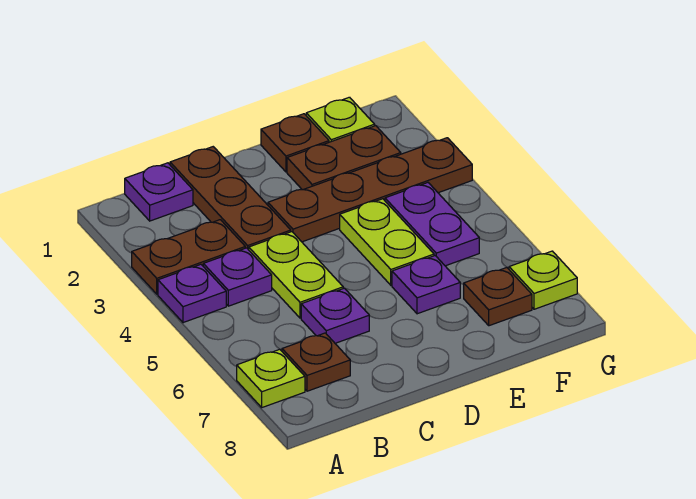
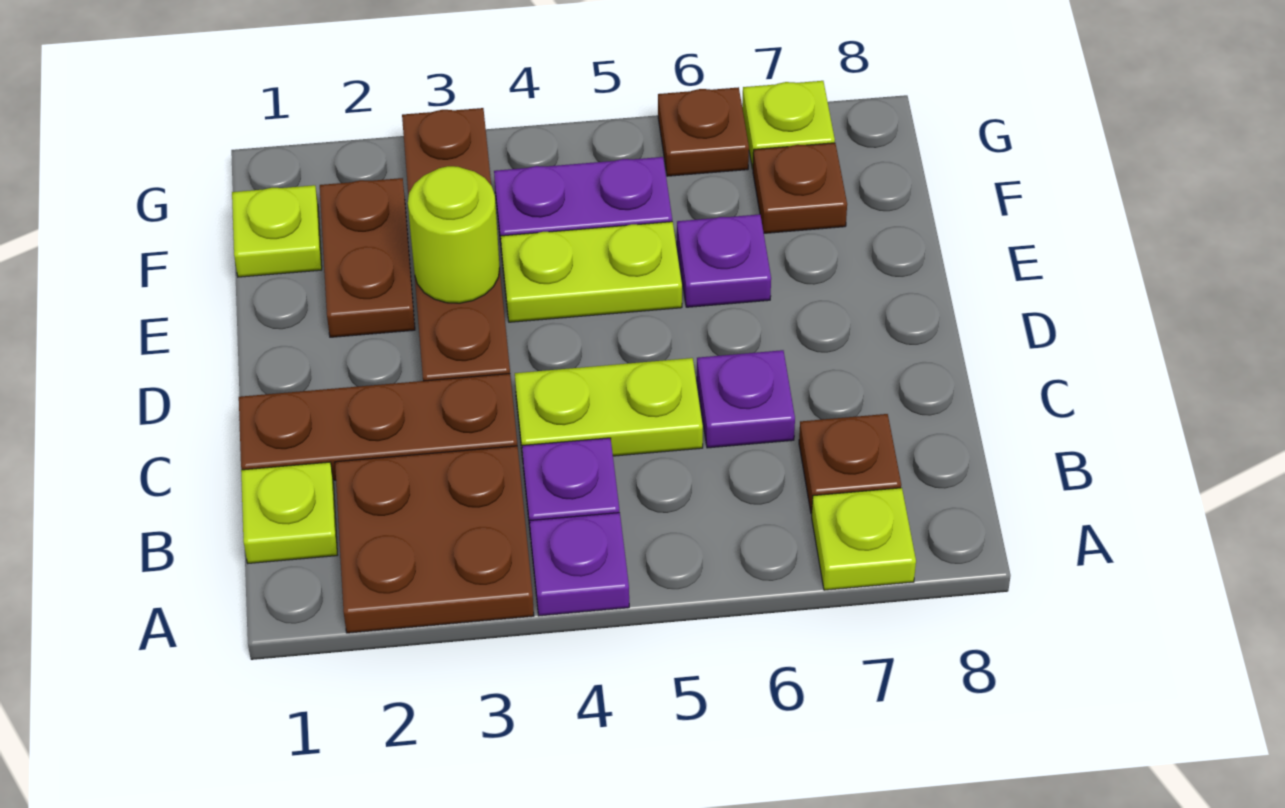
brown plate A3:B3 level 1 -> brown plate A2:B3 level 1
purple plate B1 level 1 -> lime plate B1 level 1
brown plate E1 level 1 -> brown plate G6 level 1
none -> lime round brick E3 level 2

